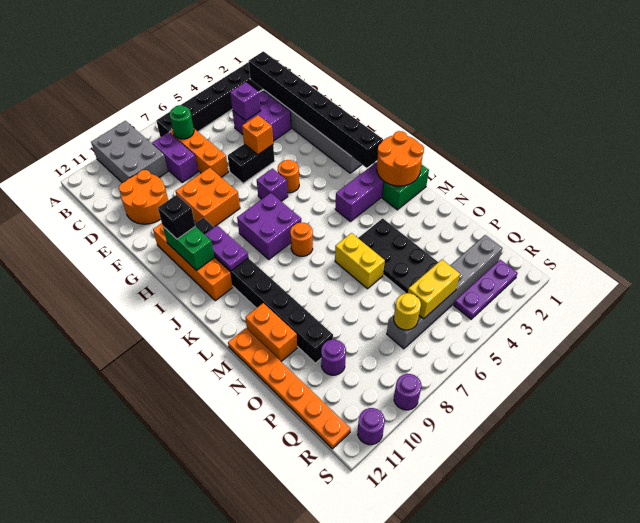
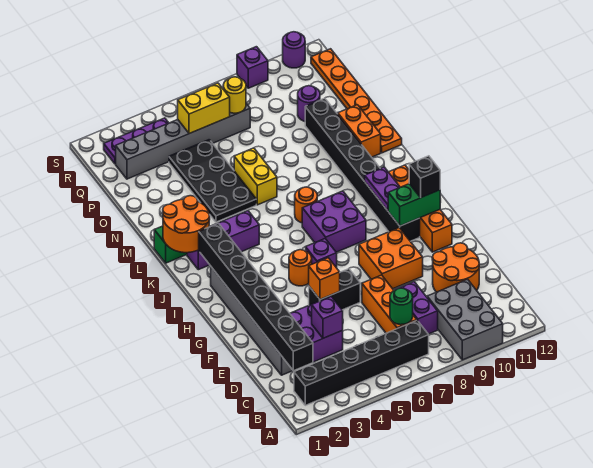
green brick H11:I11 level 2 -> green brick H10:H11 level 2
purple round brick S9 level 1 -> purple brick S9 level 1

